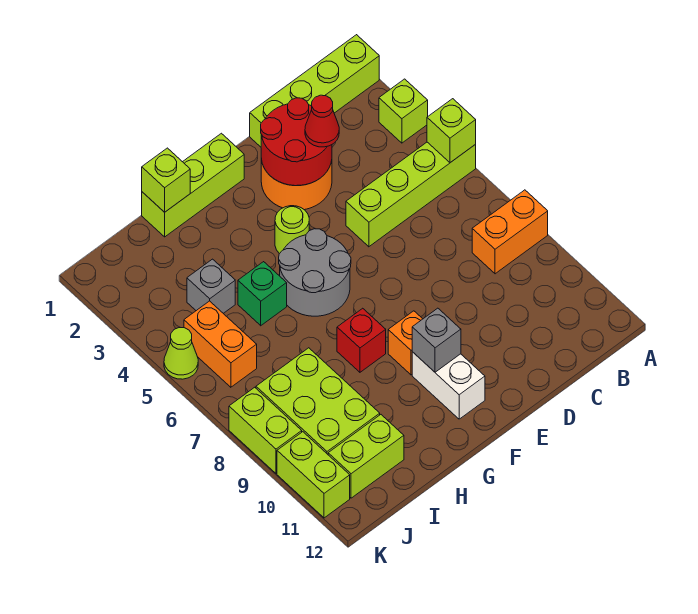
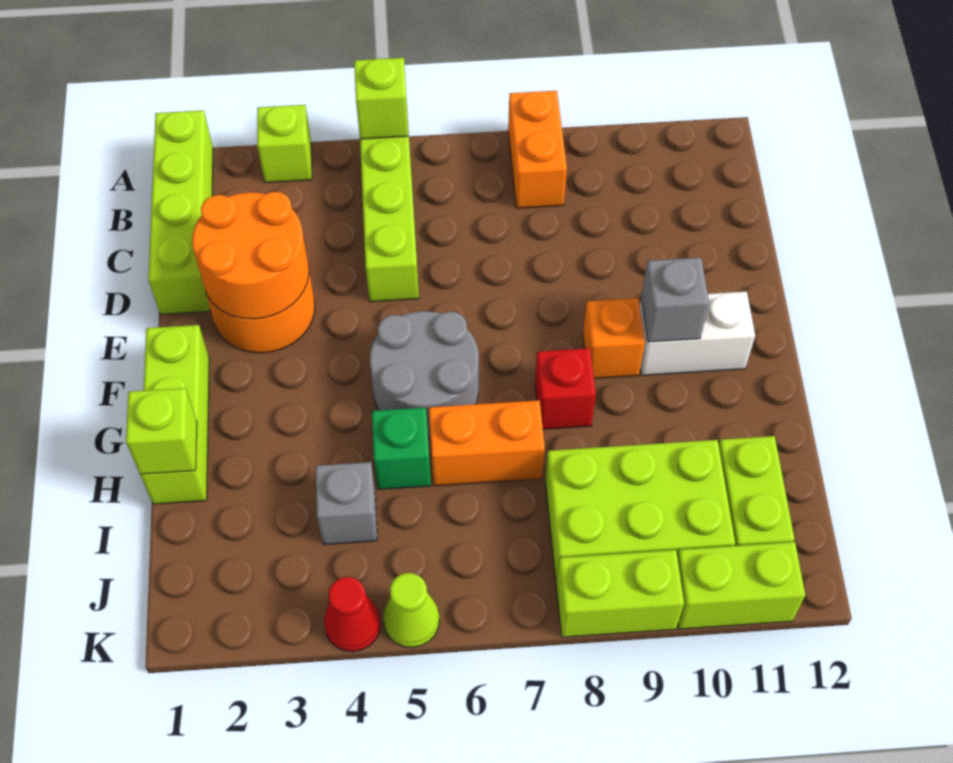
red round brick D2:E3 level 2 -> orange round brick D2:E3 level 2
red cone D3 level 3 -> red cone K4 level 1
lime round brick F4 level 1 -> none
orange brick J5:J6 level 1 -> orange brick H6:H7 level 1

